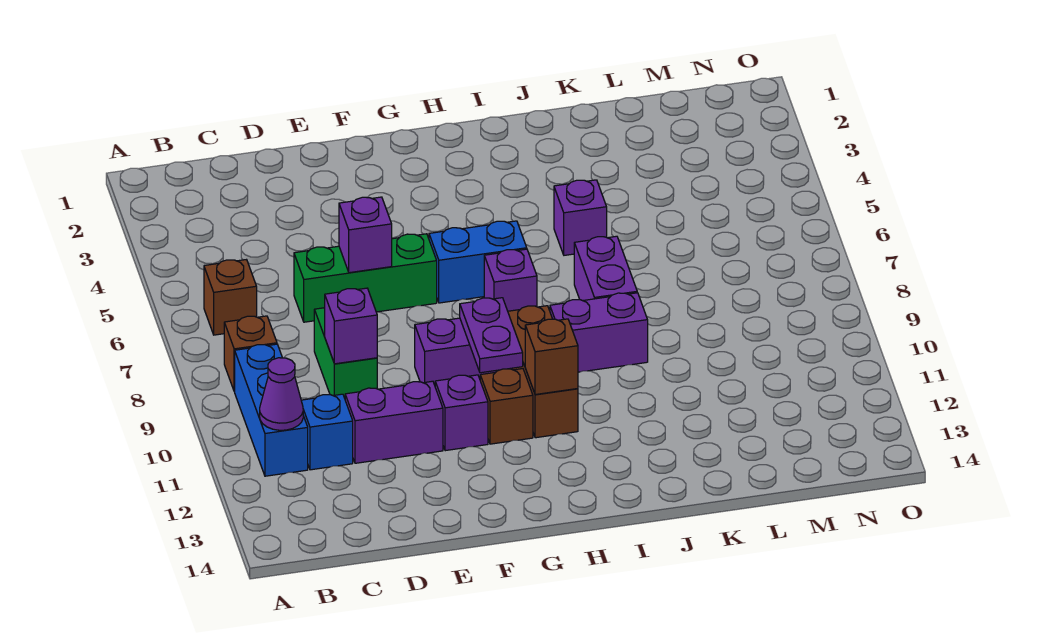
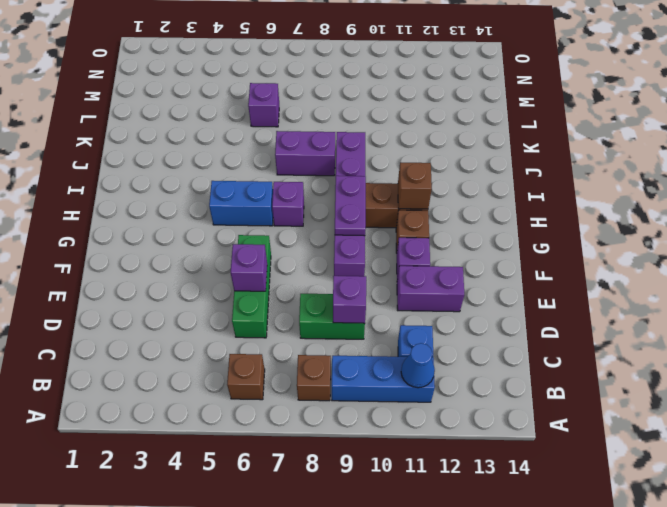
purple cone B11 level 2 -> blue cone B11 level 2
purple brick D11:E11 level 1 -> purple brick E11:E12 level 1
blue brick G6:H6 level 1 -> blue brick H5:H6 level 1
purple plate G9:G10 level 2 -> purple plate G9:H9 level 2
purple brick J5 level 1 -> purple brick L6 level 1

